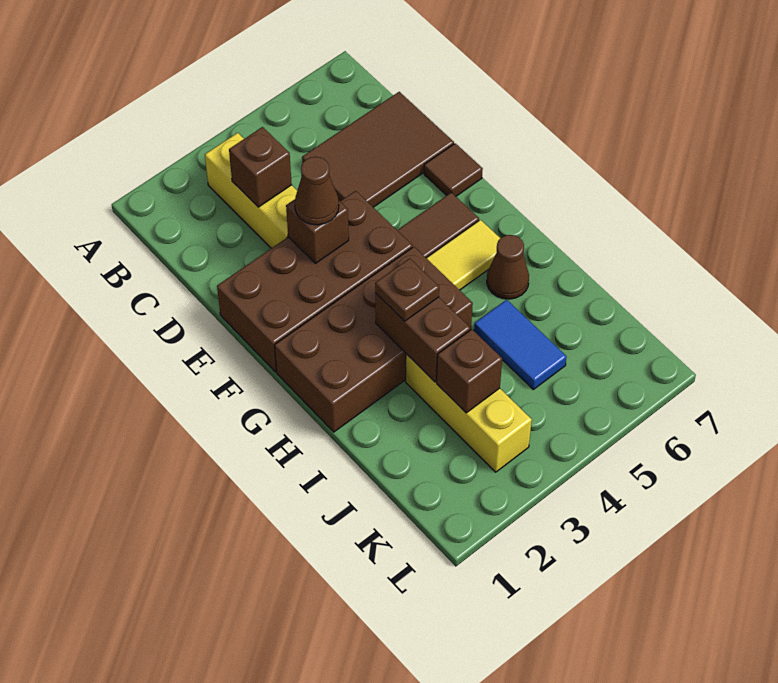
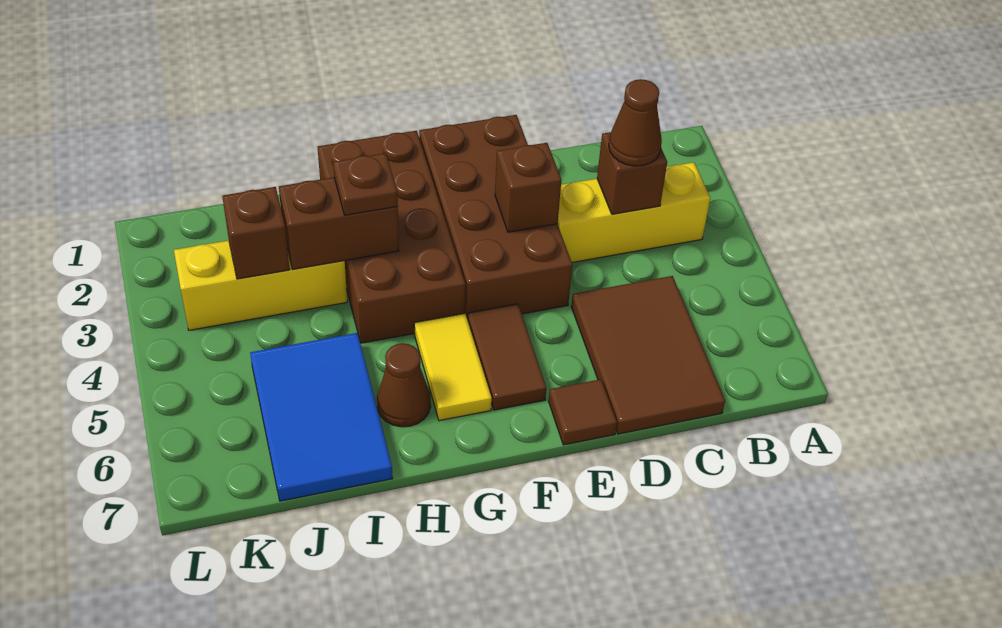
brown cone E3 level 3 -> brown cone C3 level 3
blue tile I5:J5 level 1 -> blue tile I5:J7 level 1

